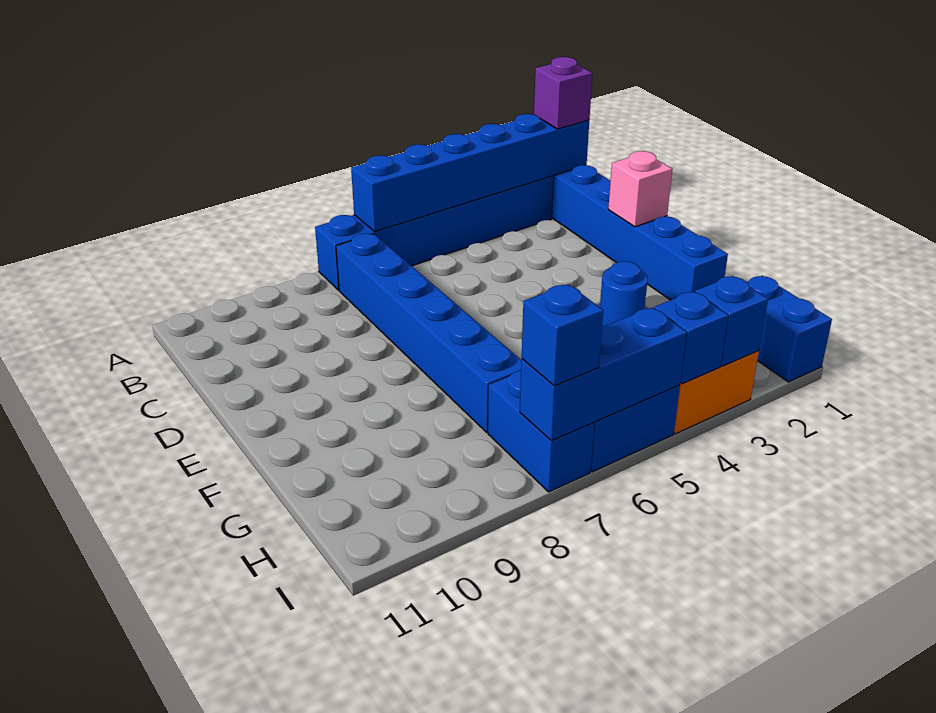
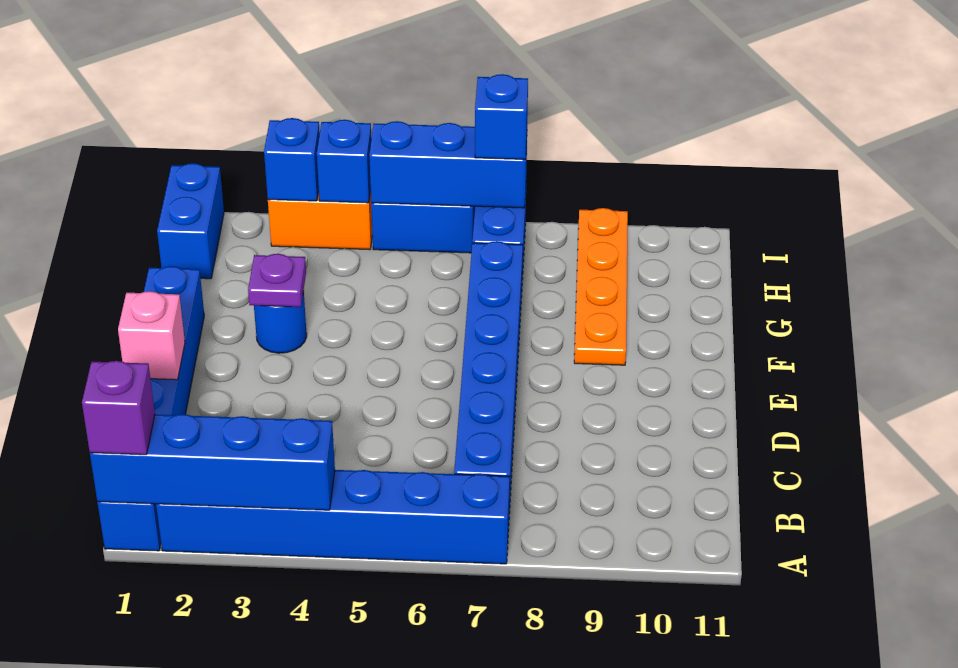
blue brick A1:A6 level 2 -> blue brick A1:A4 level 2
none -> purple plate F3 level 2
none -> orange plate F9:I9 level 1

